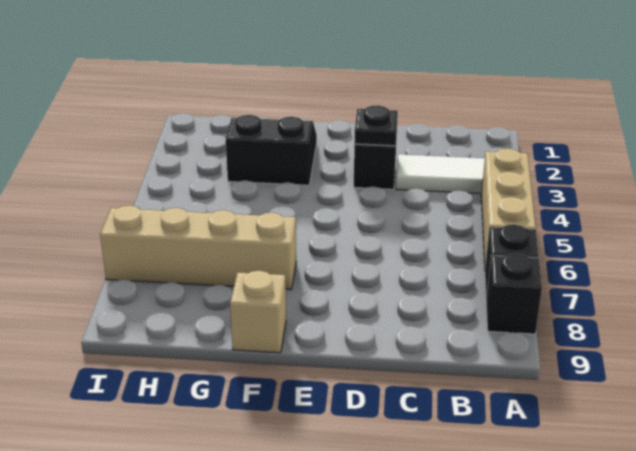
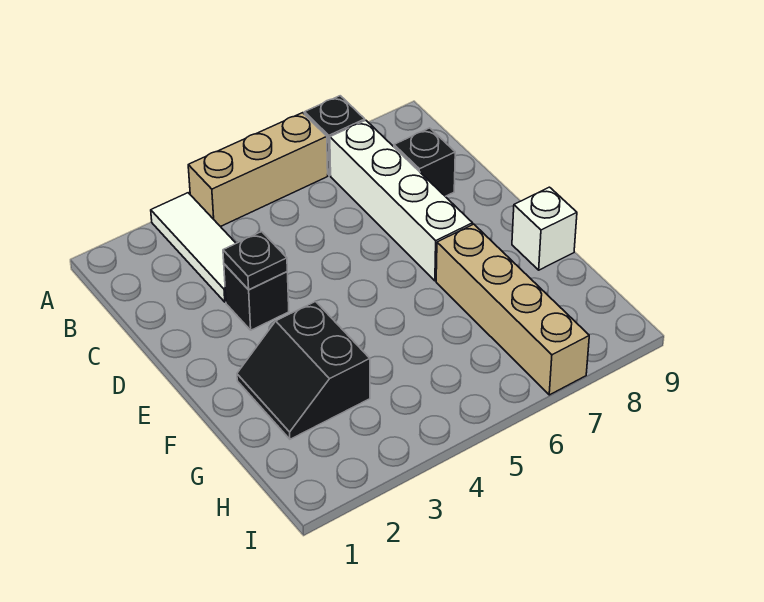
black brick A8 level 1 -> black brick C8 level 1
none -> white brick B7:E7 level 1
tan brick F9 level 1 -> white brick F9 level 1

